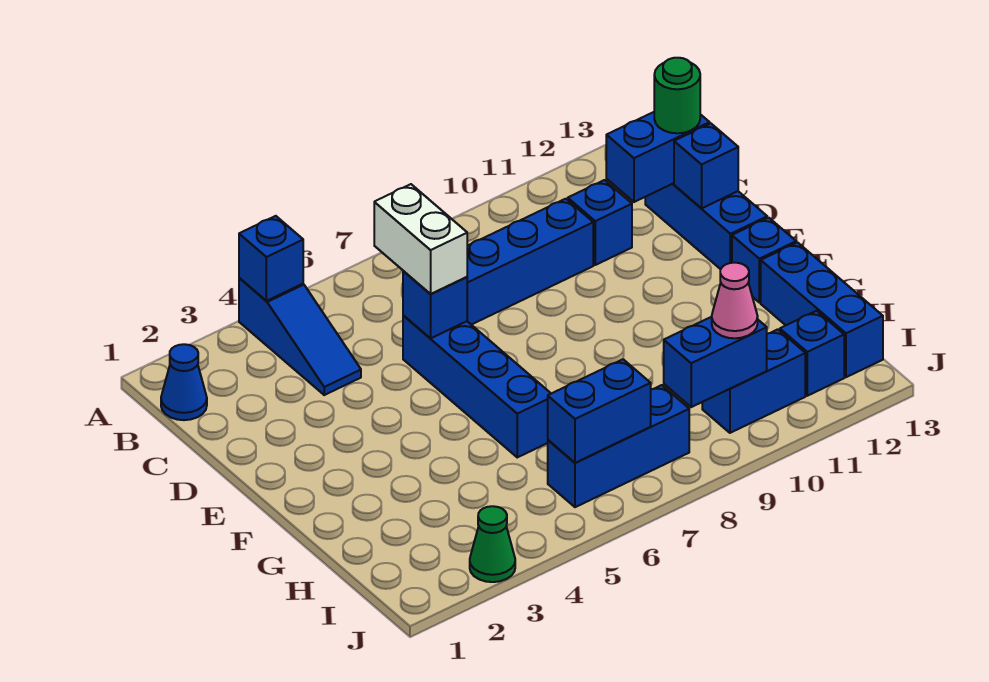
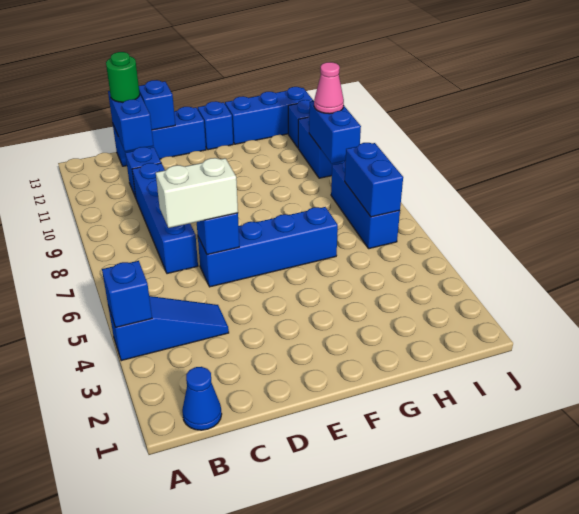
green cone J3 level 1 -> none

